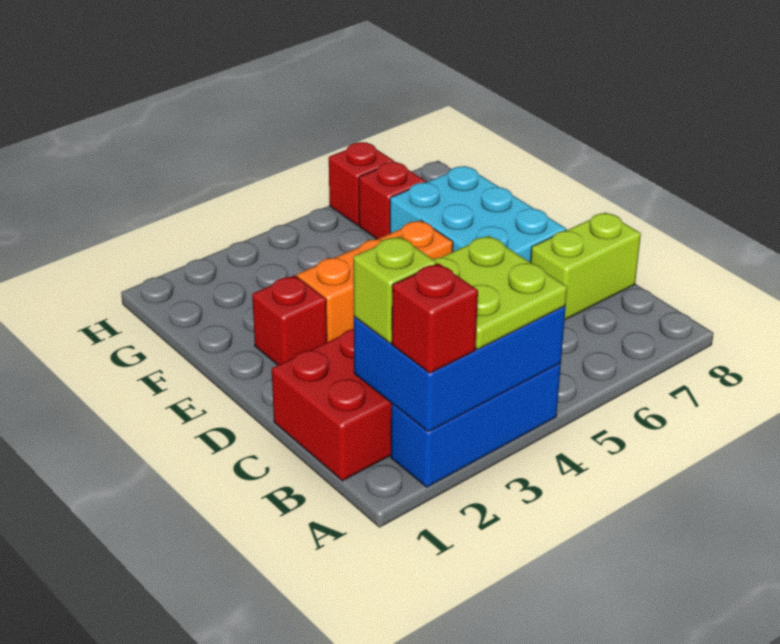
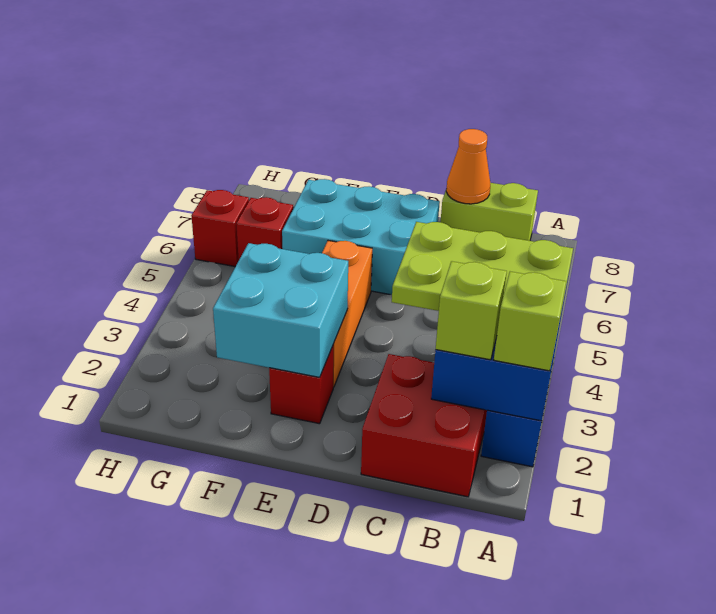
red brick A2 level 3 -> lime brick A2 level 3
lime plate A3:B4 level 3 -> lime plate A3:C4 level 3
lime brick C7:C8 level 1 -> lime brick B8:C8 level 1
none -> orange cone C8 level 2
none -> cyan brick E2:F3 level 2

